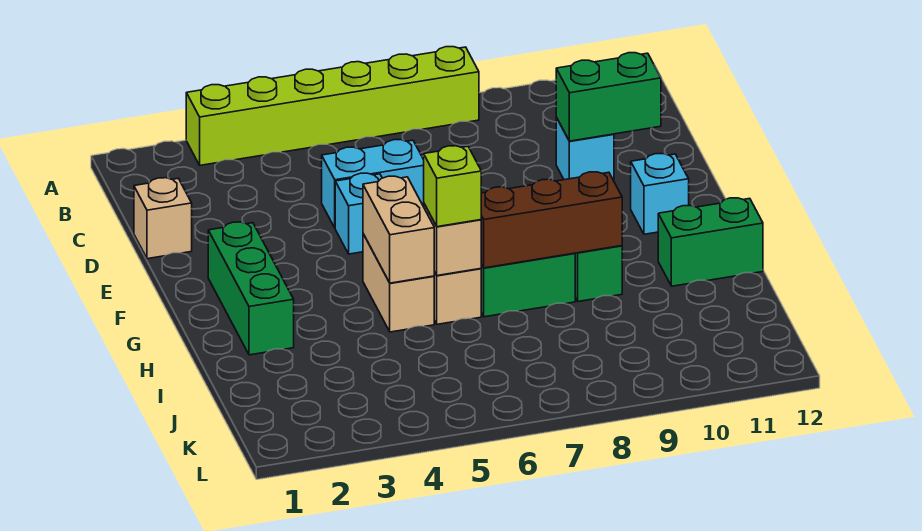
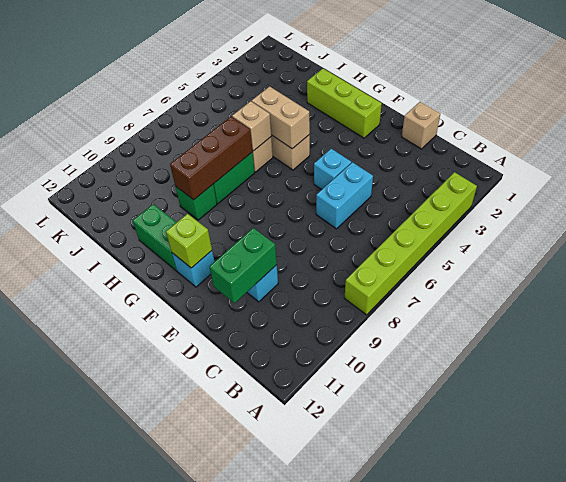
green brick F2:H2 level 1 -> lime brick F2:H2 level 1
lime brick H6 level 3 -> lime brick F11 level 2
green brick H11:H12 level 1 -> green brick G11:H11 level 1

